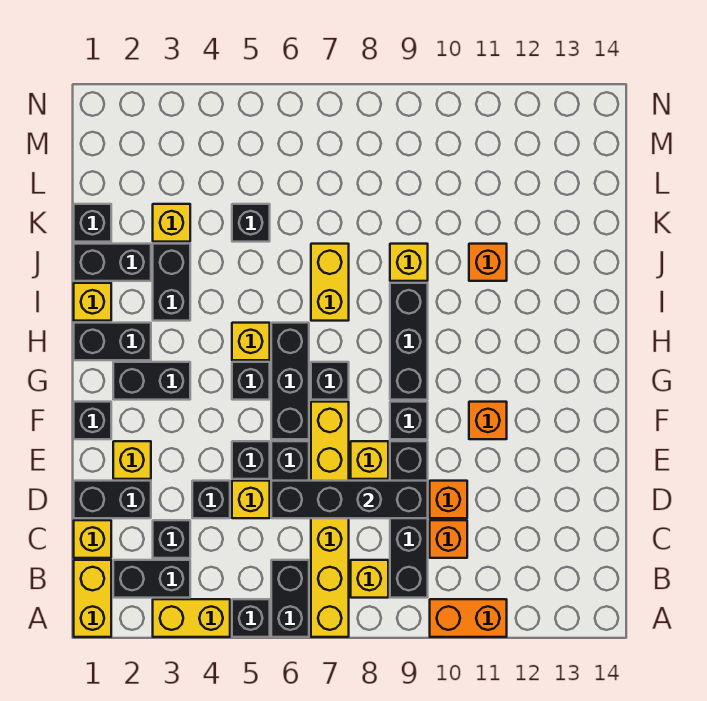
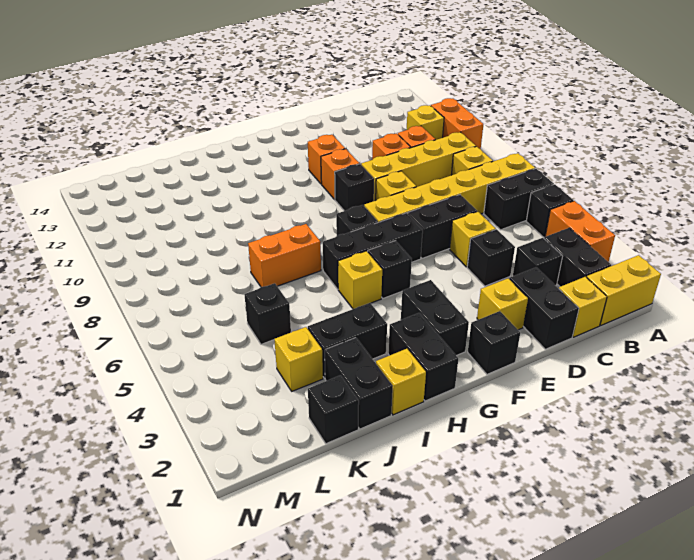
yellow brick A3:A4 level 1 -> orange brick A3:A4 level 1
black brick B9:E9 level 1 -> yellow brick B9:E9 level 1
black brick D6:D9 level 2 -> none
black brick E5 level 1 -> none
black brick G9:I9 level 1 -> none
yellow brick I7:J7 level 1 -> orange brick I7:J7 level 1
yellow brick J9 level 1 -> yellow brick B11 level 1
orange brick J11 level 1 -> orange brick F10 level 1

